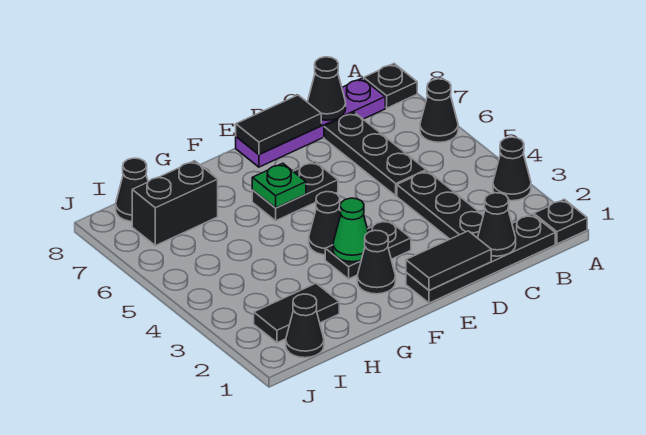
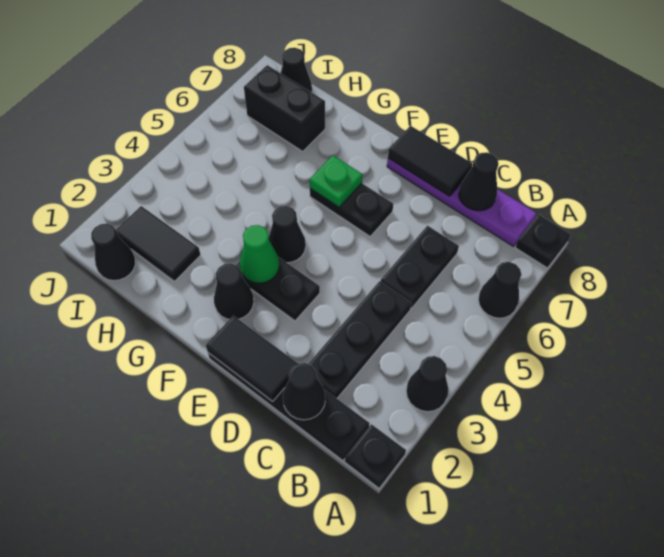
black plate C5:C7 level 1 -> black plate C5:C6 level 1

